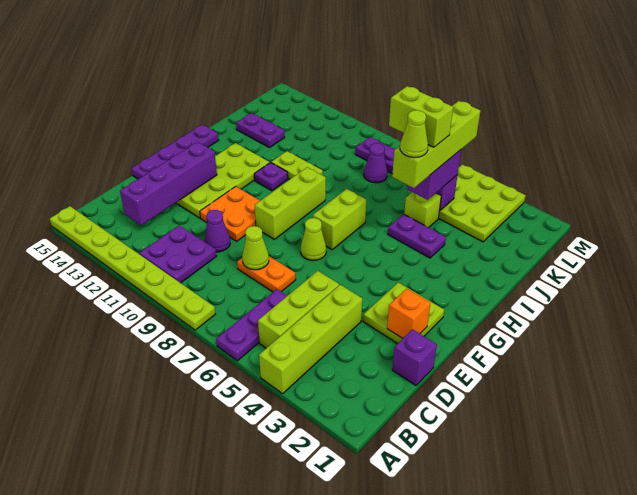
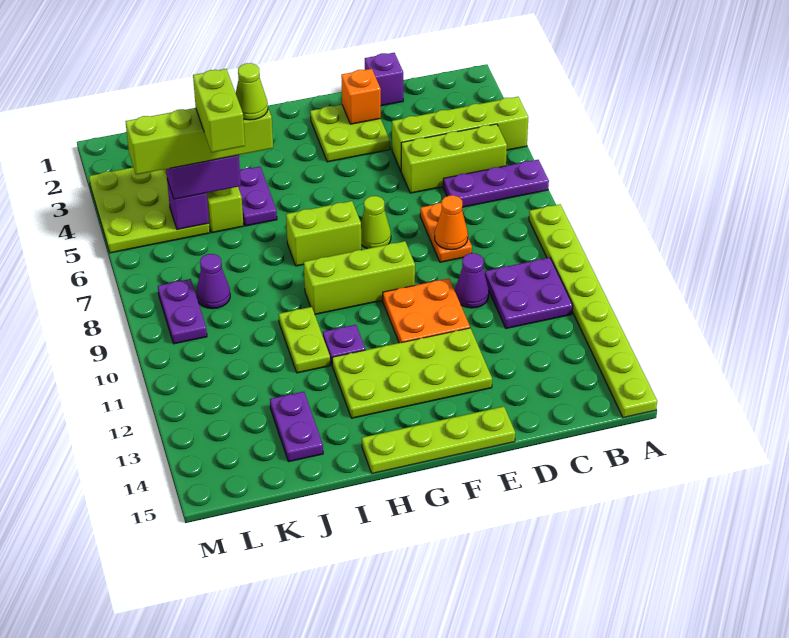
purple brick C13:F13 level 2 -> none
lime cone D8 level 2 -> orange cone D8 level 2
purple plate E15:H15 level 1 -> lime plate E15:H15 level 1

